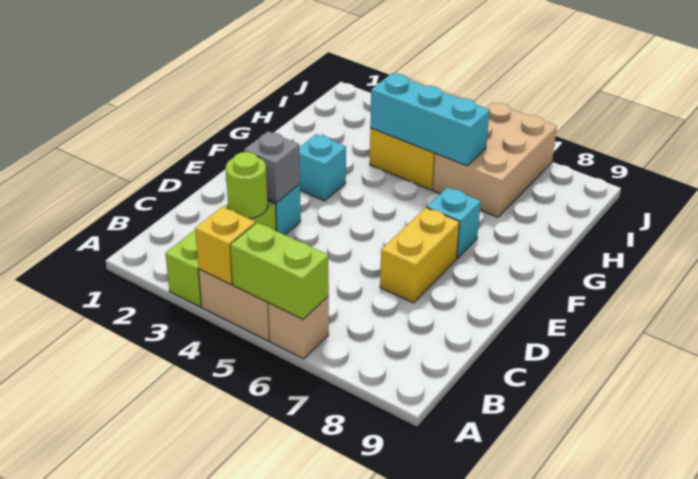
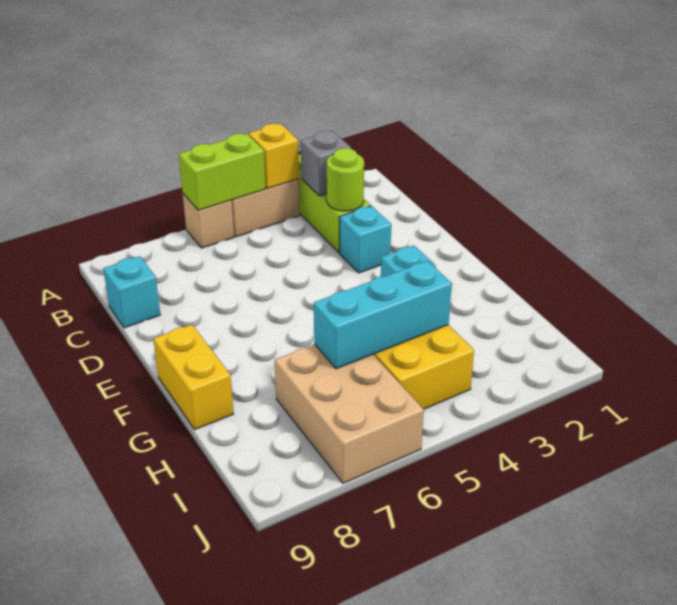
grey brick D3 level 2 -> grey brick B3 level 2
yellow brick D7:E7 level 1 -> yellow brick F9:G9 level 1
cyan brick F7 level 1 -> cyan brick C9 level 1

